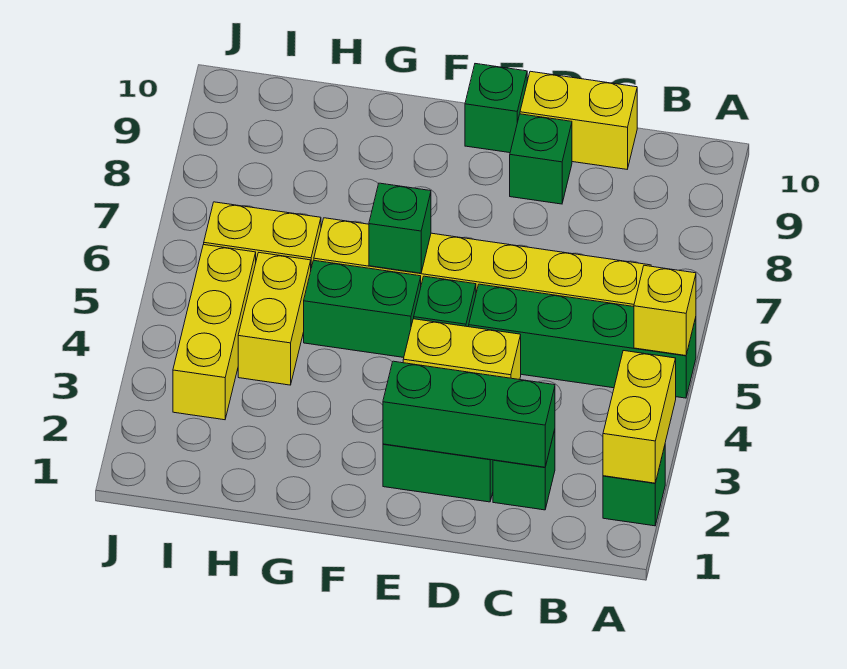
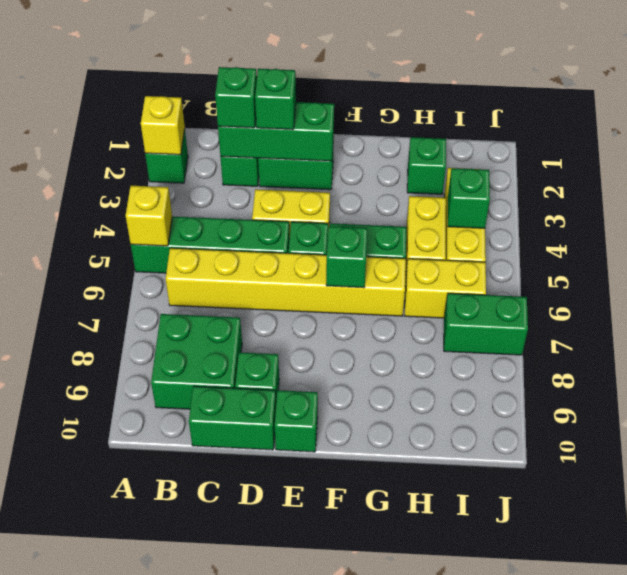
yellow brick A2:A3 level 2 -> yellow brick A2 level 2
none -> green brick B8:C9 level 1
none -> green brick C2 level 3
yellow brick C10:D10 level 1 -> green brick C10:D10 level 1
none -> green brick D2 level 3
none -> green brick H2 level 1
none -> green brick I4 level 2
none -> green brick I7:J7 level 1

